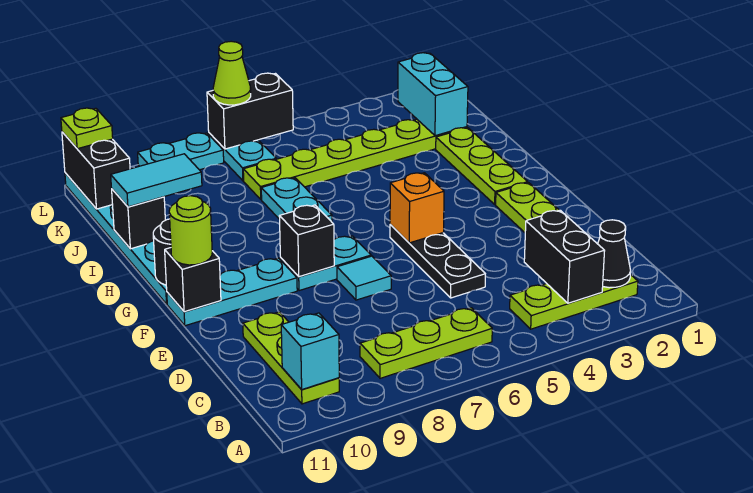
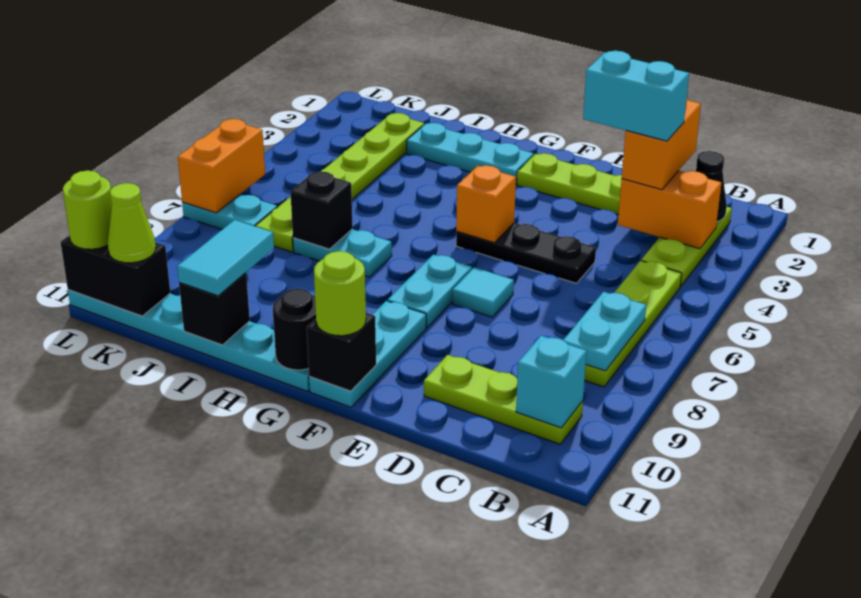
black brick B3:C3 level 2 -> orange brick B3:C3 level 2
lime plate B6:B8 level 1 -> lime plate B5:B8 level 1
none -> orange brick C2:C3 level 3
black brick F8 level 2 -> black brick I7 level 2
lime plate G2:I2 level 1 -> cyan plate G2:I2 level 1
cyan brick J2:K2 level 2 -> cyan brick C3:D3 level 4
black brick L6:L7 level 2 -> orange brick L6:L7 level 2
lime cone L7 level 3 -> lime cone K11 level 3
cyan plate L8:L9 level 1 -> cyan plate B7:B8 level 2
lime plate L11 level 3 -> lime round brick L11 level 3

